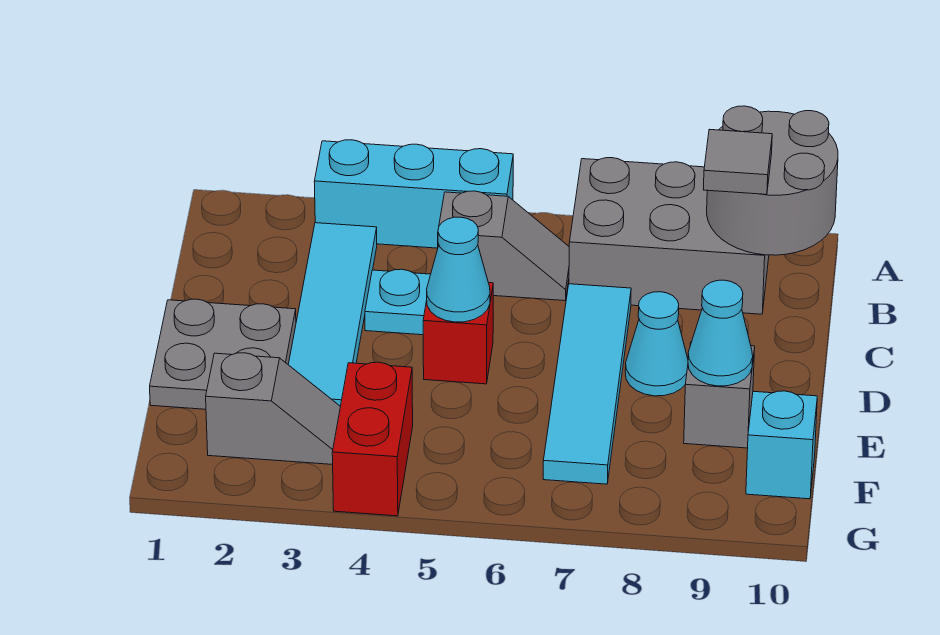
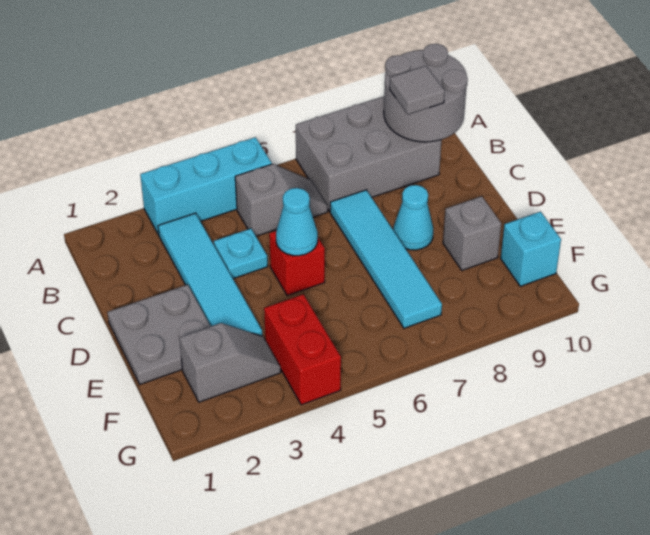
cyan cone E9 level 2 -> none

